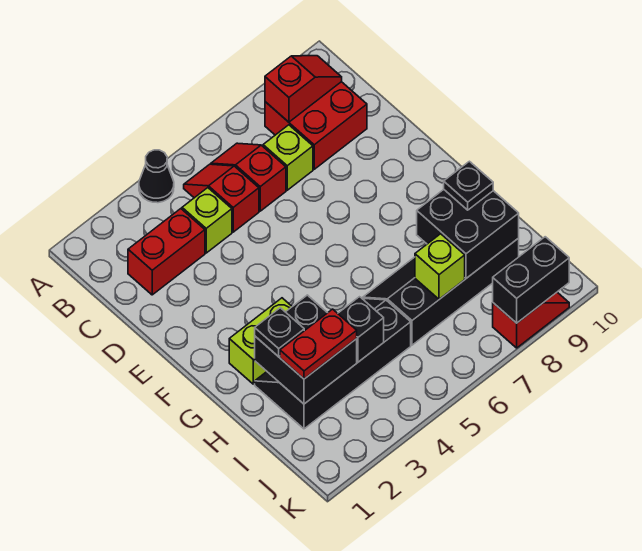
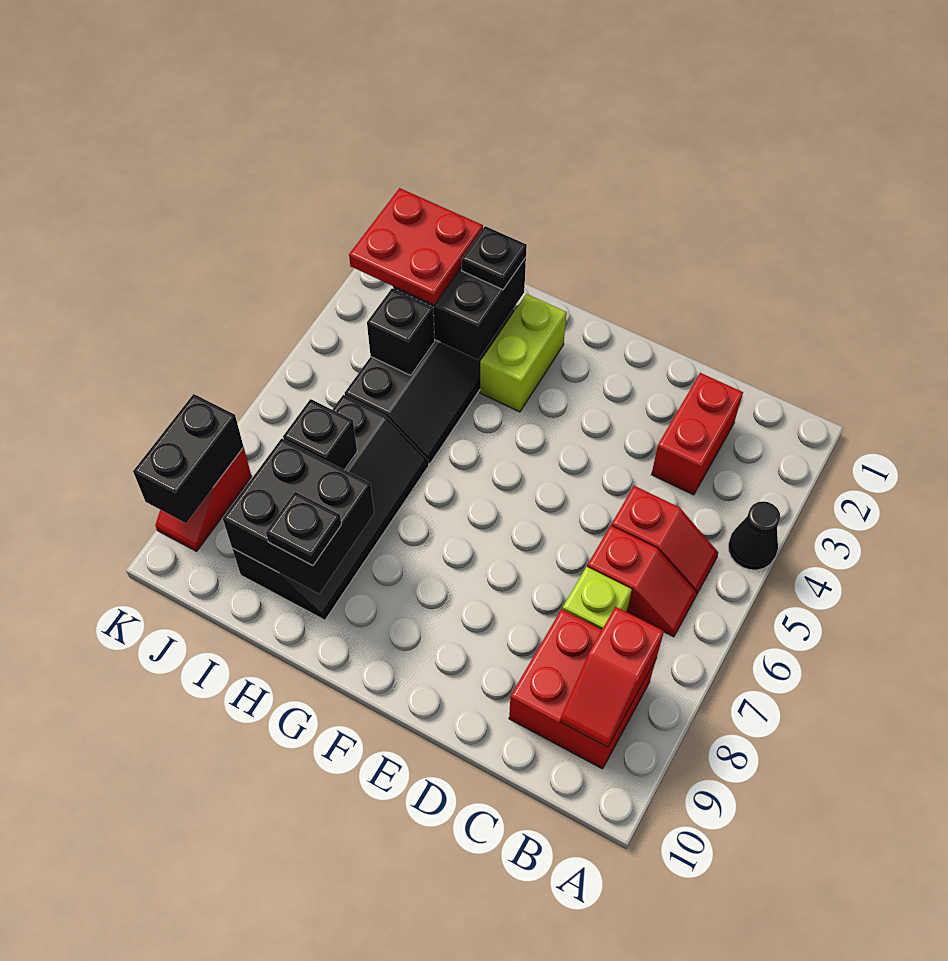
lime brick C4 level 1 -> none
red plate I2:I3 level 3 -> red plate I2:J3 level 3
lime brick I7 level 2 -> black brick I7 level 2

